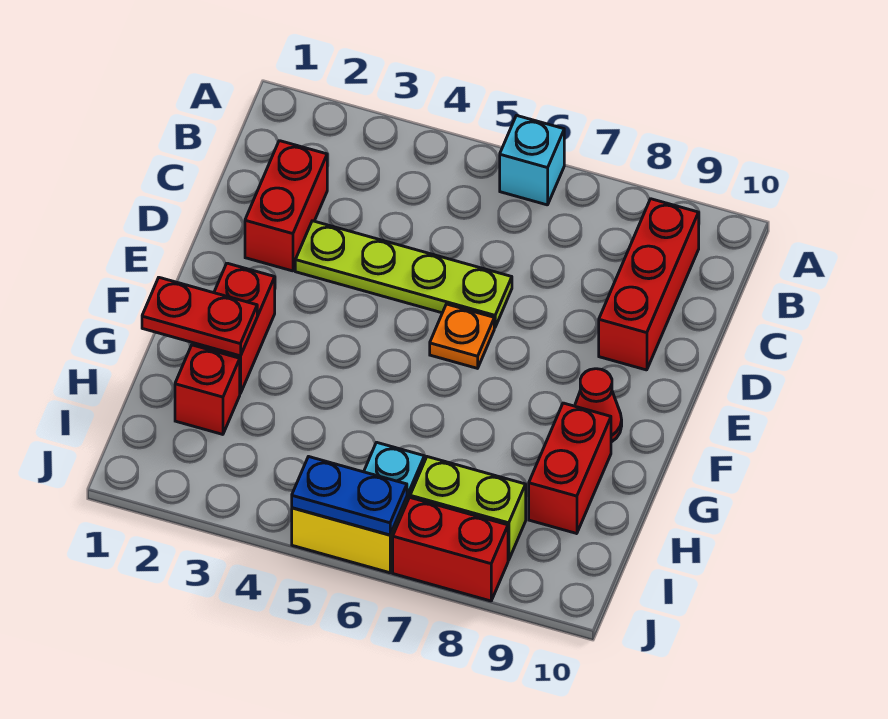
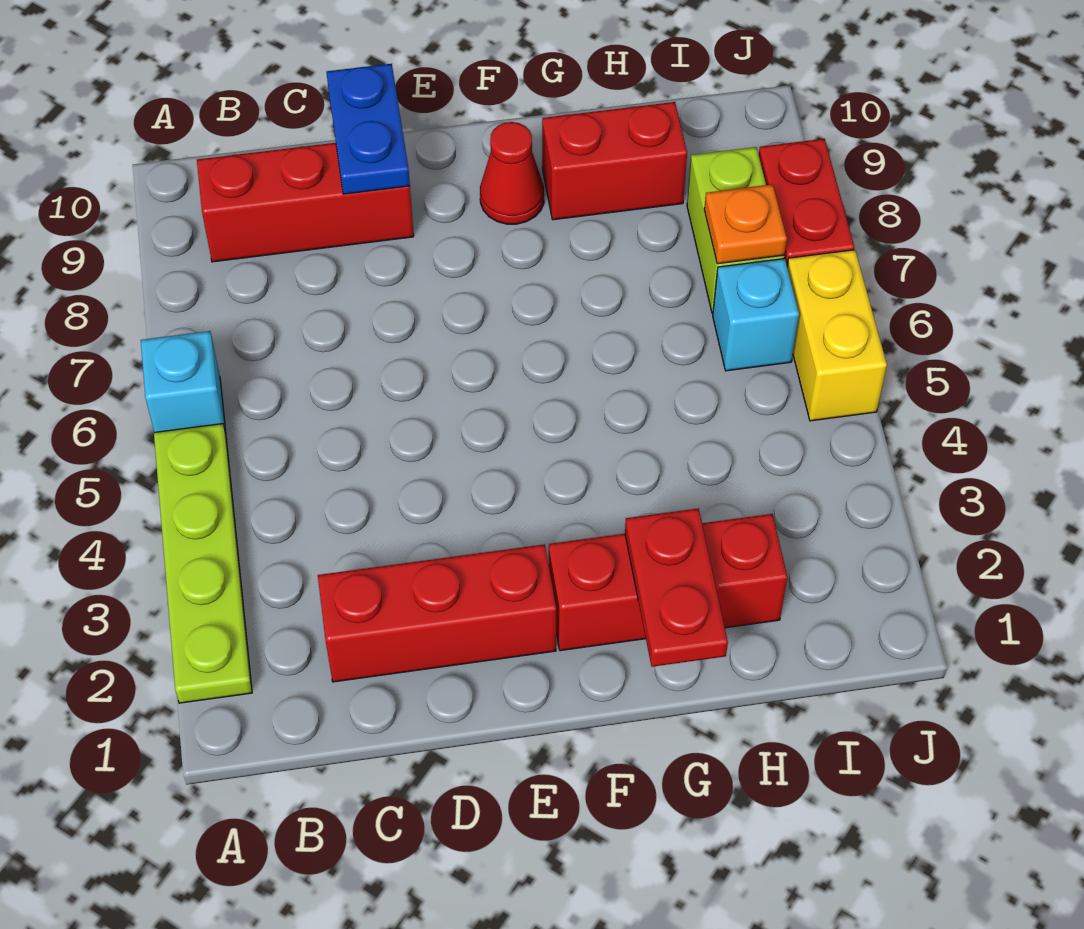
red brick C2:D2 level 1 -> red brick C2:E2 level 1
lime plate D3:D6 level 1 -> lime plate A2:A5 level 1
orange plate E6 level 1 -> orange plate I7 level 2
blue plate J5:J6 level 2 -> blue plate D9:D10 level 2

